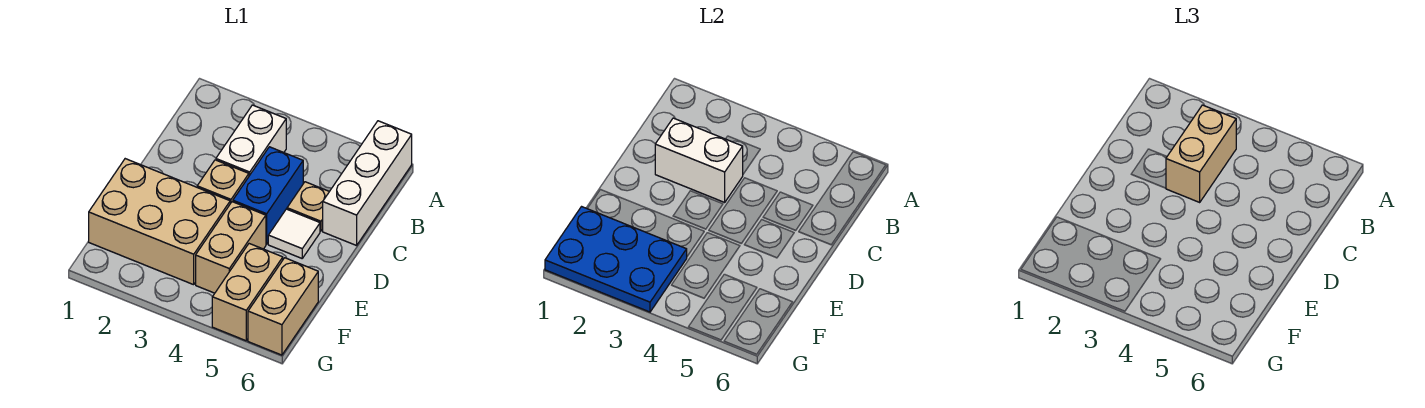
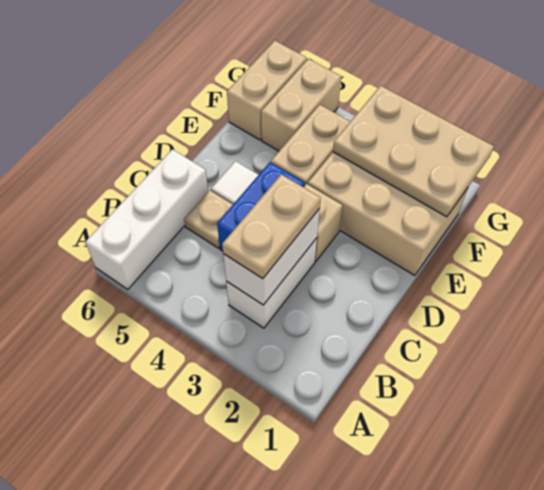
tan brick B3:C3 level 3 -> tan plate B3:C3 level 3
white brick C2:C3 level 2 -> white brick B3:C3 level 2
blue plate F1:G3 level 2 -> tan plate F1:G3 level 2

